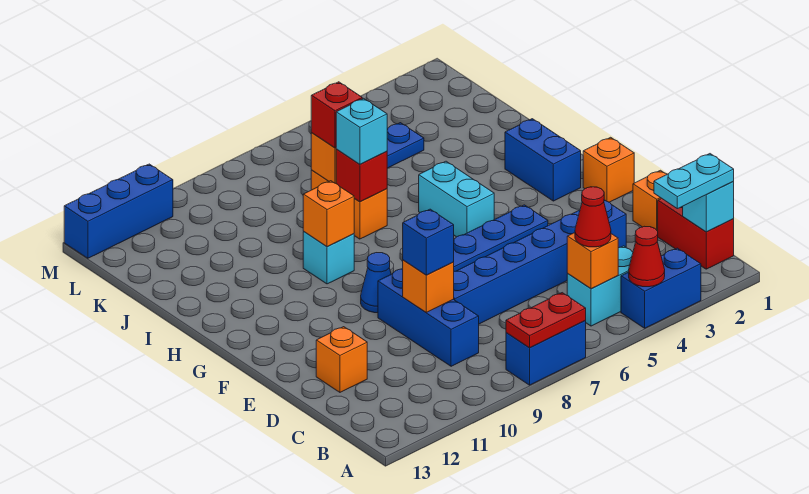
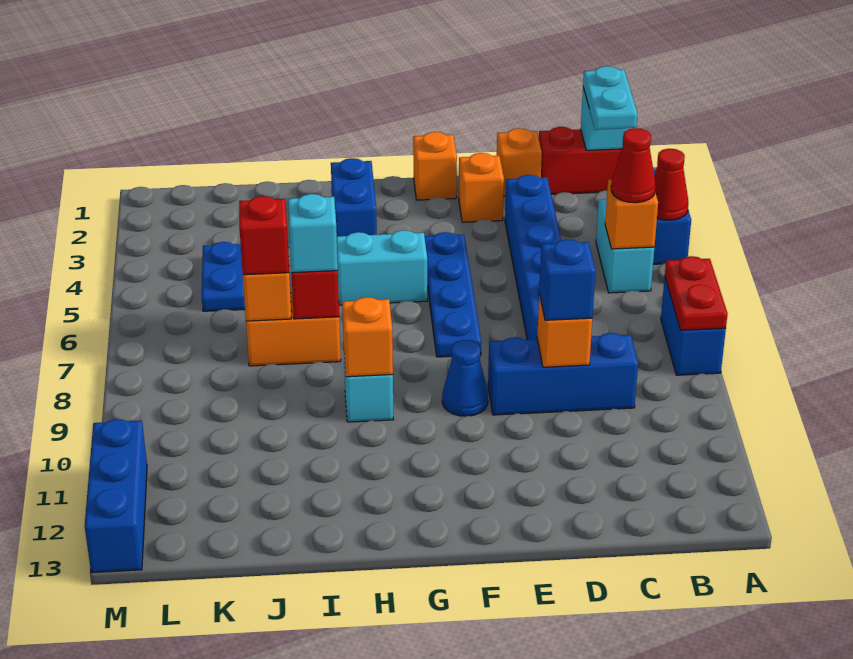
orange brick D12 level 1 -> orange brick E2 level 1
blue brick G2:H2 level 1 -> blue brick H2:H3 level 1

